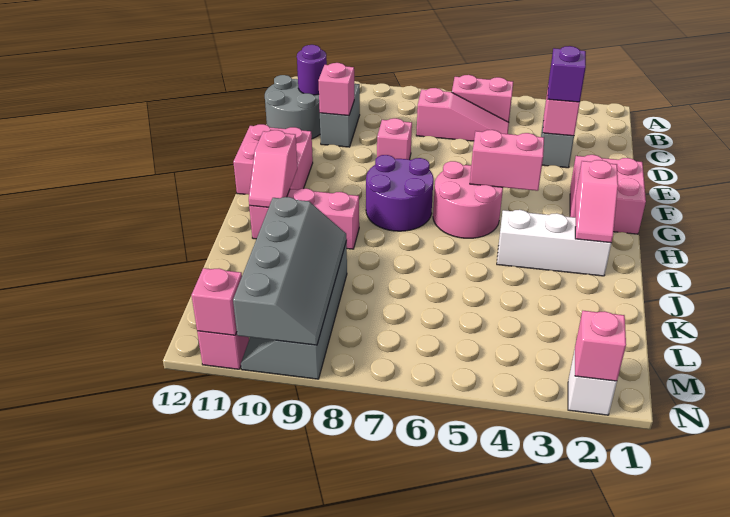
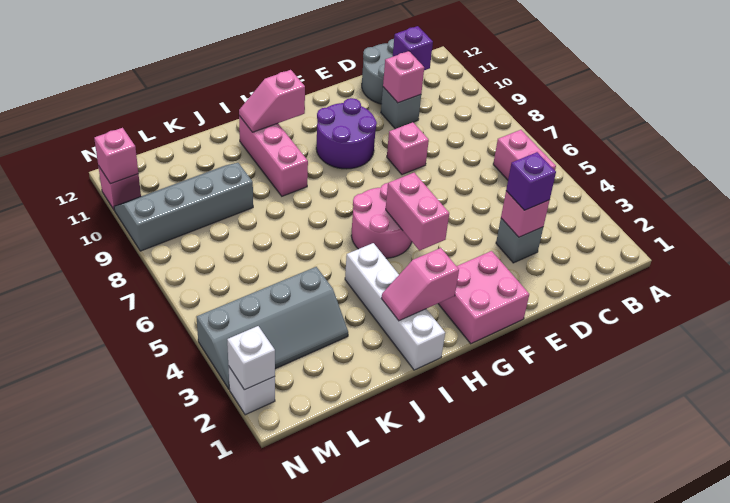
pink slope C5:C7 level 1 top 7 -> none
grey brick C10:D10 level 1 -> grey brick D10 level 1
purple round brick C11 level 2 -> purple brick C11 level 2
pink brick F11:G12 level 1 -> none
purple round brick G7:H8 level 1 -> purple round brick F9:G10 level 1
white brick I2:I4 level 1 -> white brick I1:I4 level 1
grey slope K9:N10 level 2 top 10 -> grey slope K3:N4 level 1 top 4
pink brick N2 level 2 -> white brick N2 level 2

